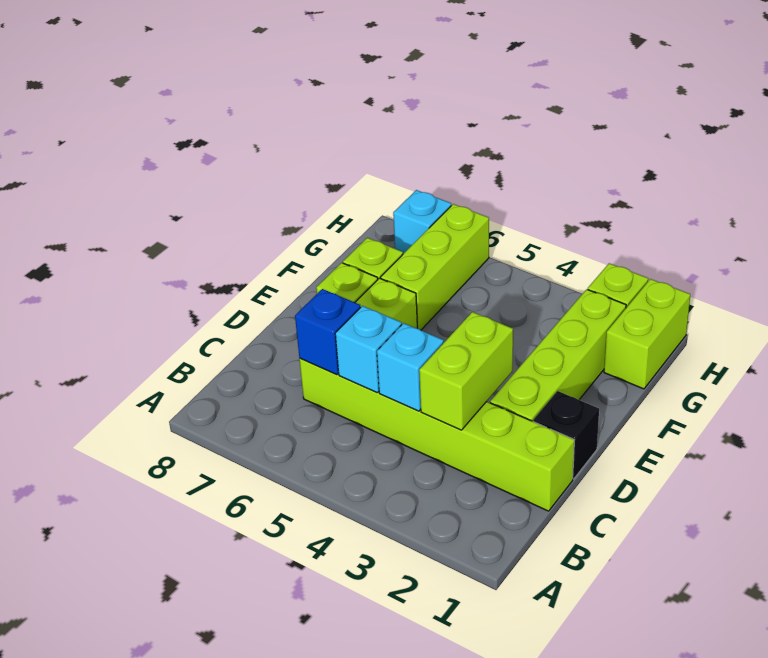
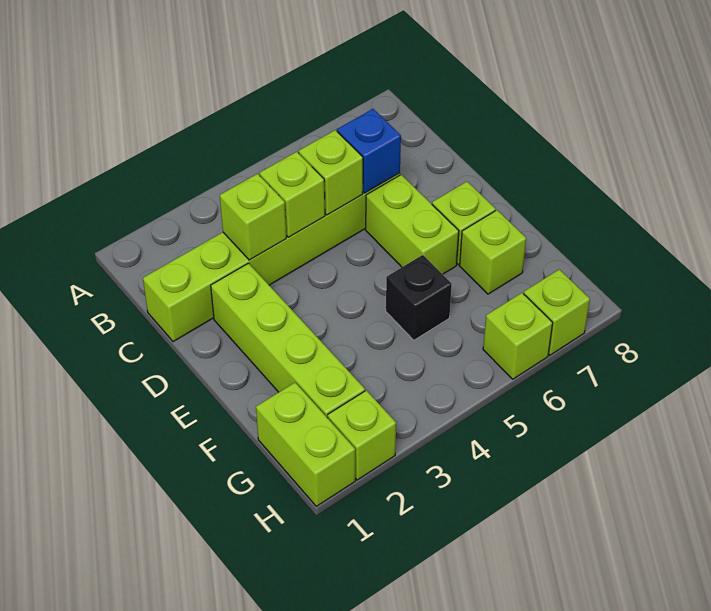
lime brick C3:D3 level 2 -> lime brick C3 level 2
cyan brick C4 level 2 -> lime brick C4 level 2
cyan brick C5 level 2 -> lime brick C5 level 2
black brick D1 level 1 -> black brick F5 level 1
lime brick F6:H6 level 1 -> lime brick H6 level 1
cyan brick H7 level 1 -> lime brick H7 level 1

